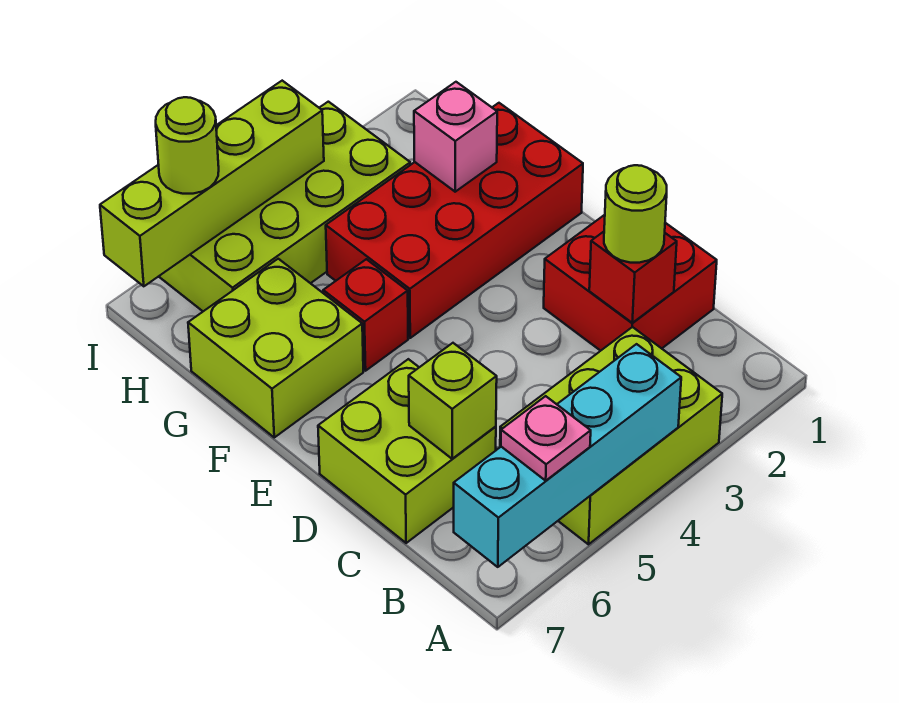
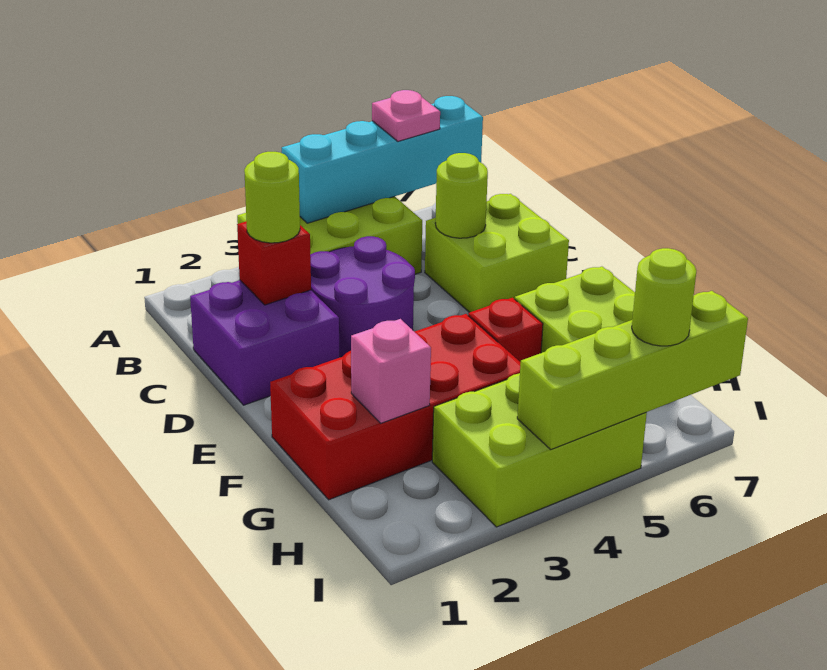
red brick C1:D2 level 1 -> purple brick C1:D2 level 1
none -> purple round brick C3:D4 level 1
lime brick C6 level 2 -> lime round brick C6 level 2
lime brick H3:I6 level 1 -> lime brick H3:I5 level 1

